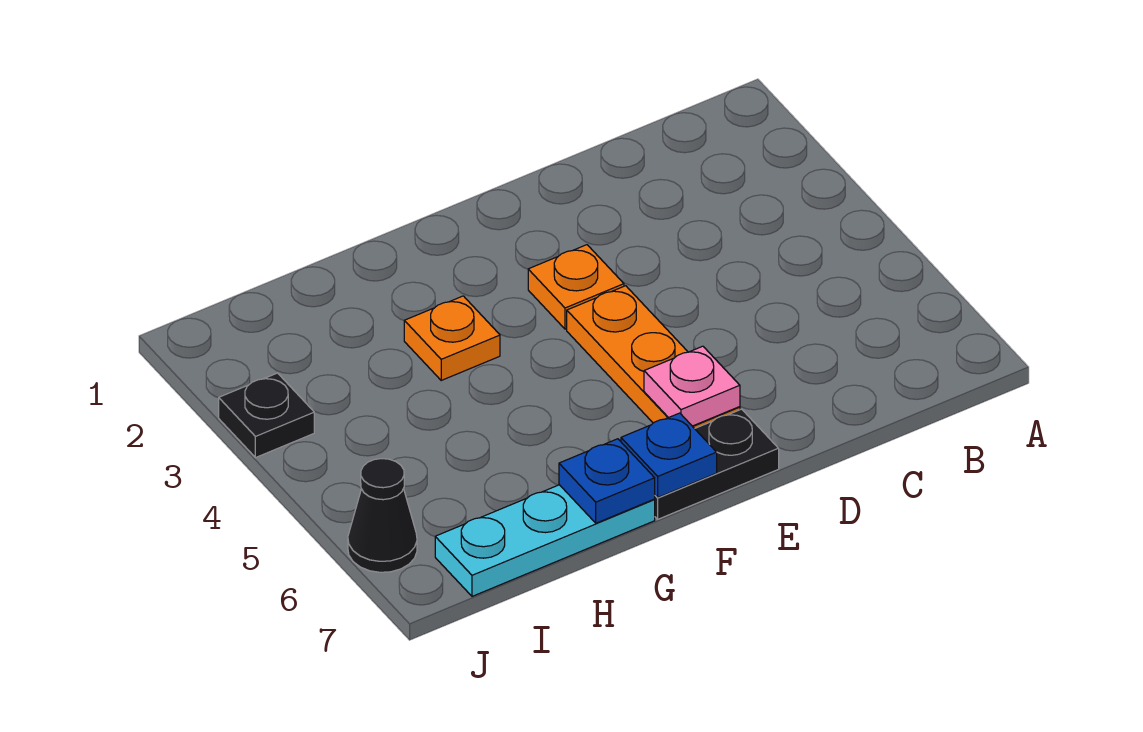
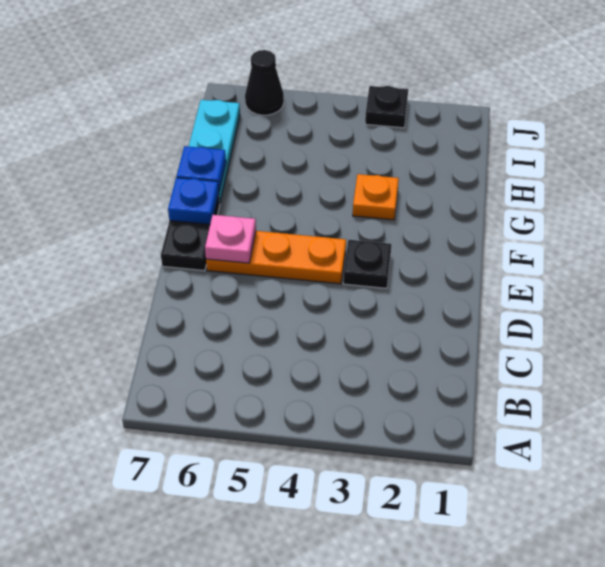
orange plate E3 level 1 -> black plate E3 level 1

